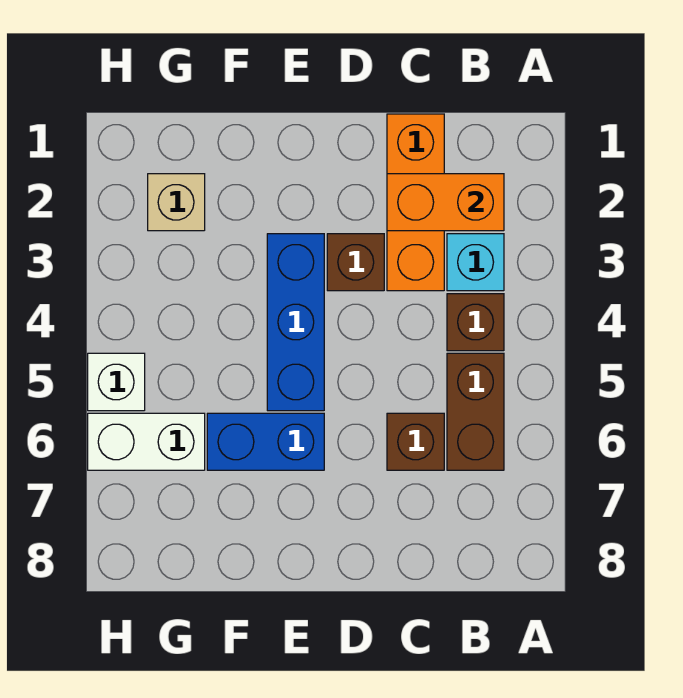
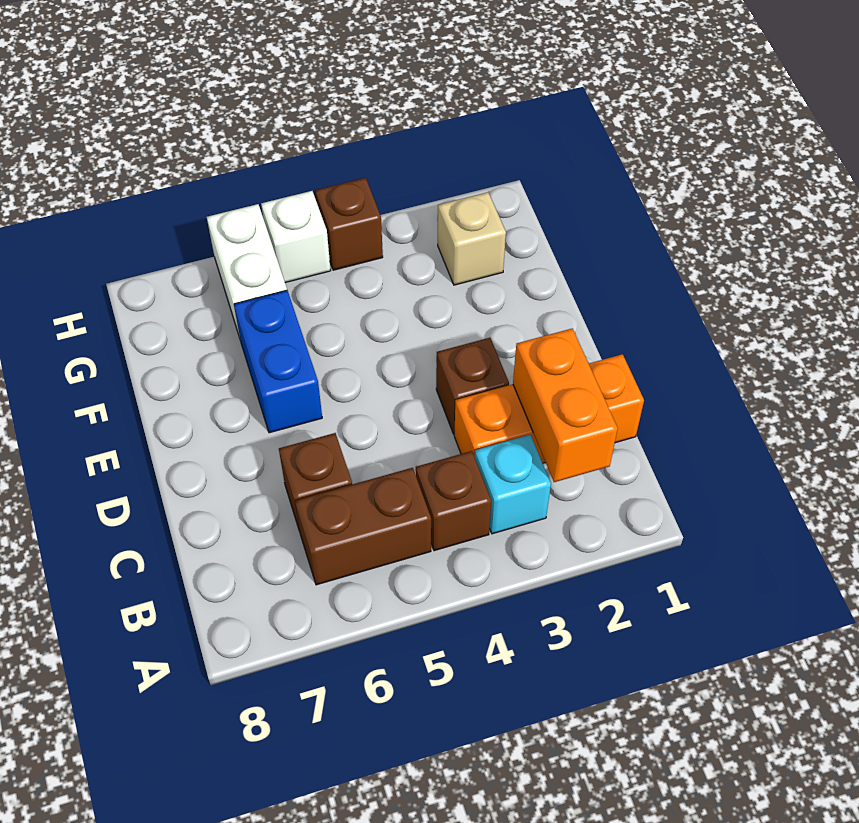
blue brick E3:E5 level 1 -> none
none -> brown brick H4 level 1

